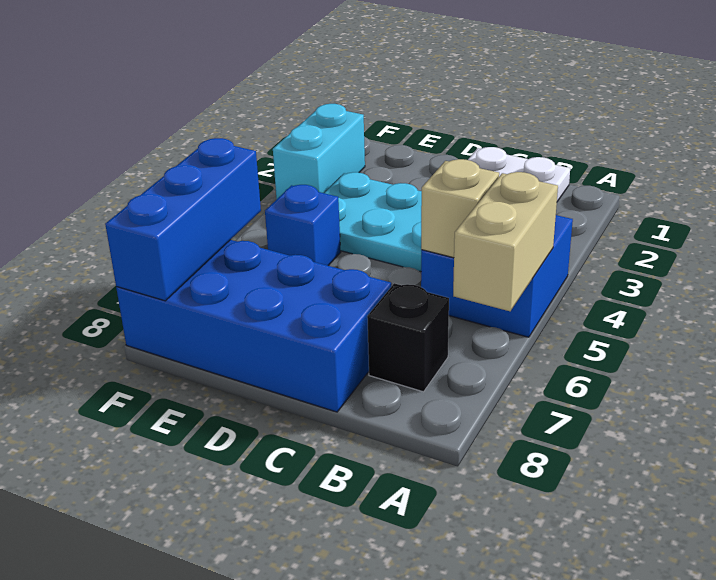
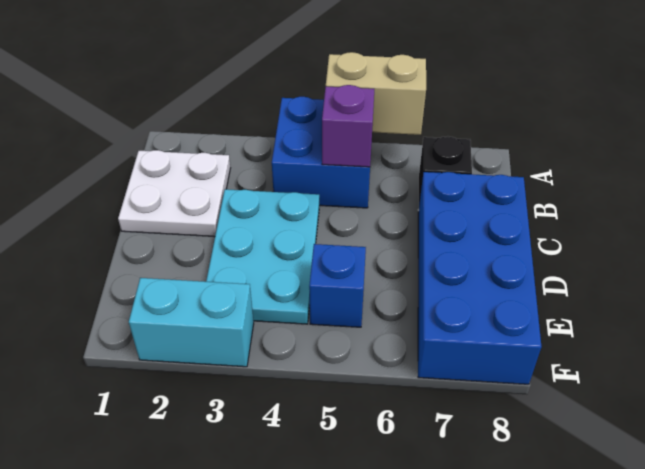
tan brick B5 level 2 -> purple brick B5 level 2
blue brick F6:F8 level 2 -> none

